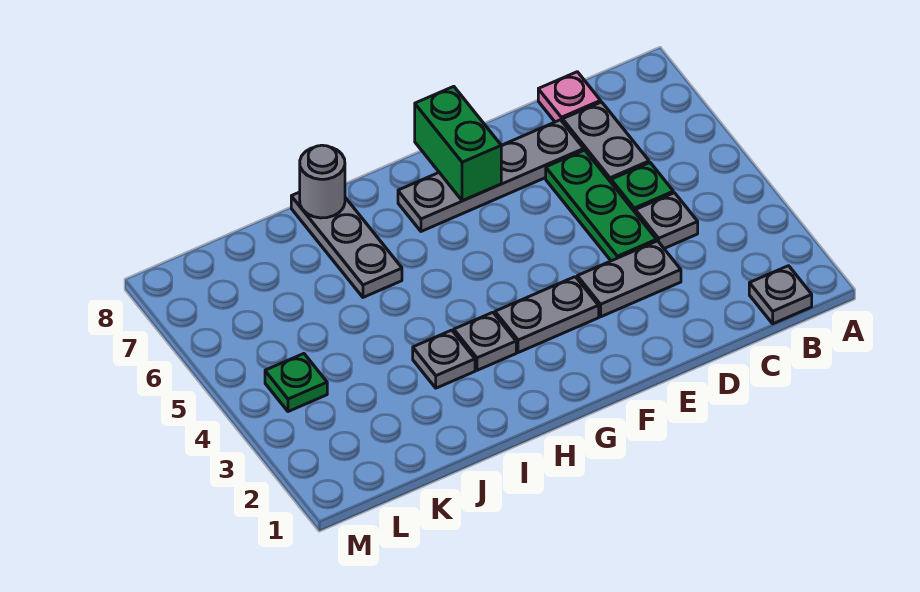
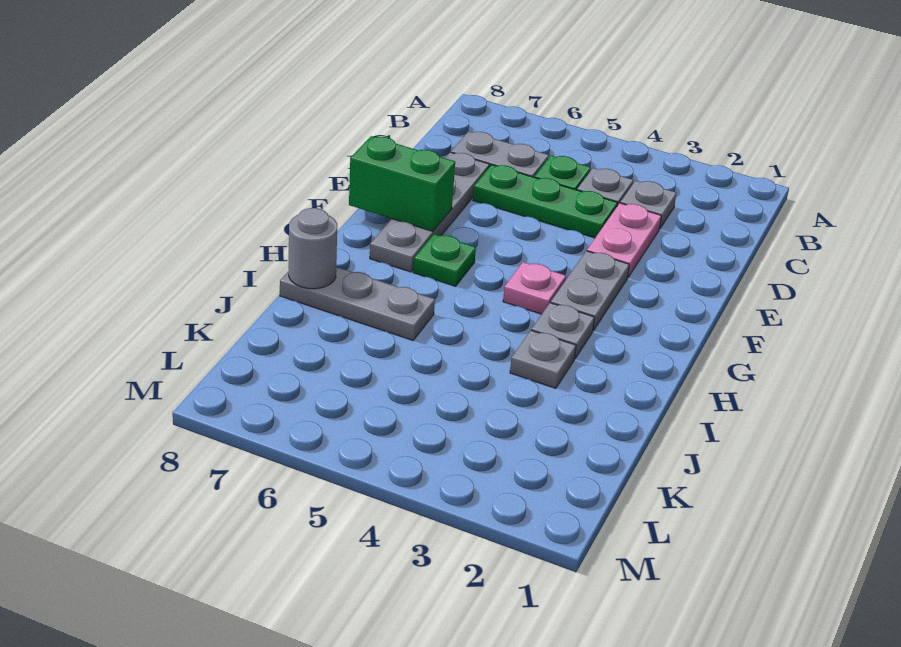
grey plate B1 level 1 -> grey plate C3 level 1
pink plate C8 level 1 -> pink plate G4 level 1
grey plate D3:E3 level 1 -> pink plate D3:E3 level 1
green plate L4 level 1 -> green plate G6 level 1

